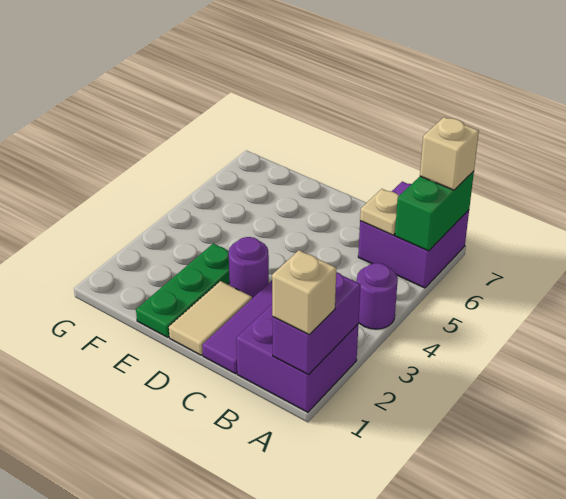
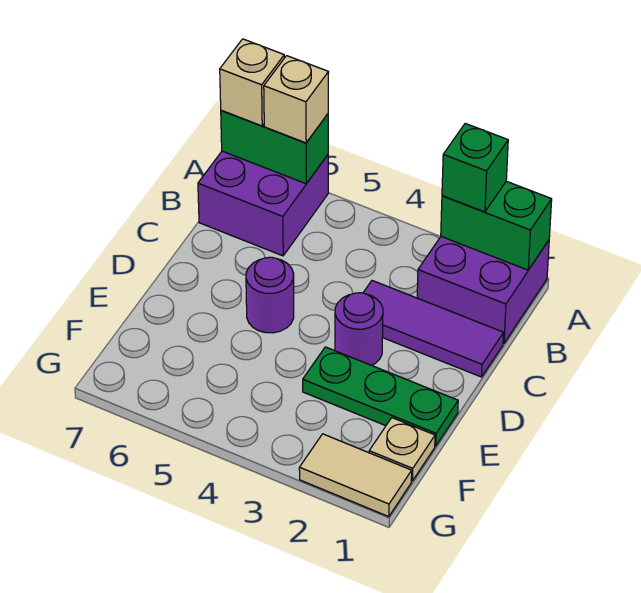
purple brick A1:A2 level 2 -> green brick A1:A2 level 2
tan brick A1 level 3 -> tan brick A6 level 3
none -> green brick A2 level 3
purple round brick A4 level 1 -> purple round brick D5 level 1
tan plate B6 level 2 -> tan plate F1 level 1
tan tile D1:D2 level 1 -> tan tile G1:G2 level 1

